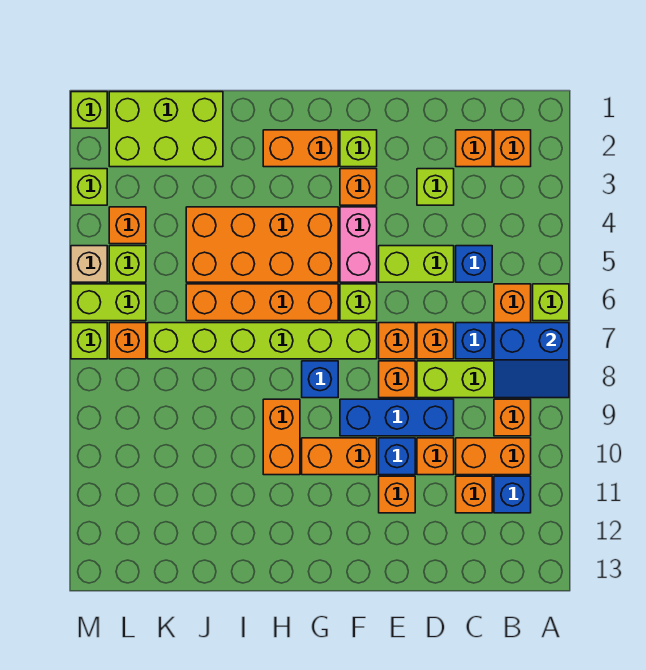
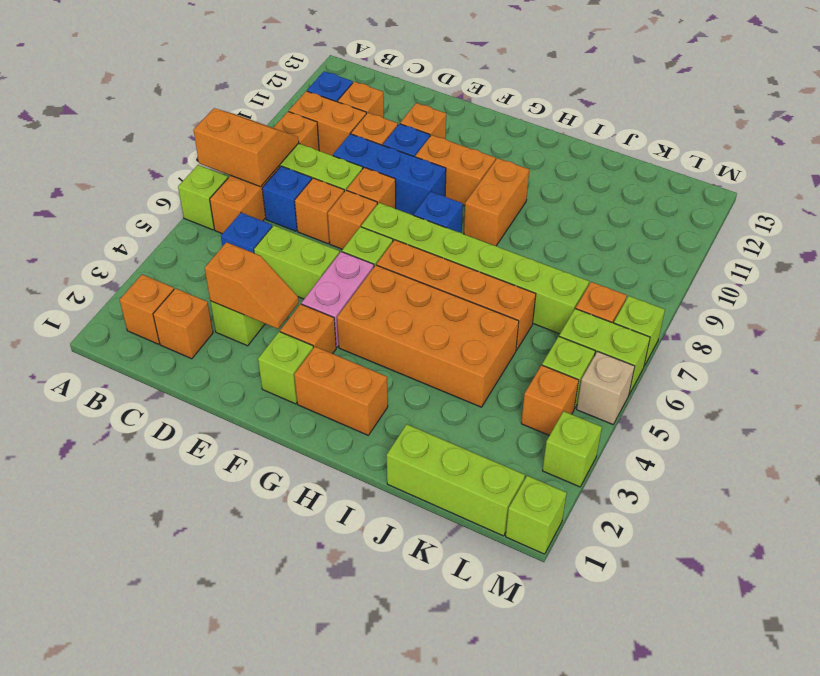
blue slope A7:B8 level 2 top 7 -> orange slope A7:B8 level 2 top 7
none -> orange slope D3:E3 level 2 top D
lime brick J1:L2 level 1 -> lime brick J1:L1 level 1

